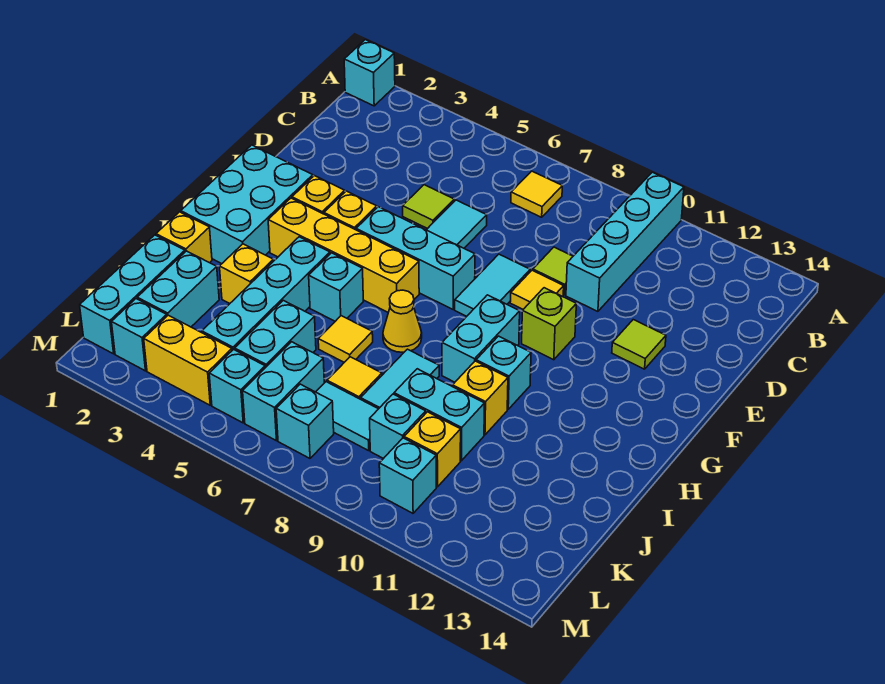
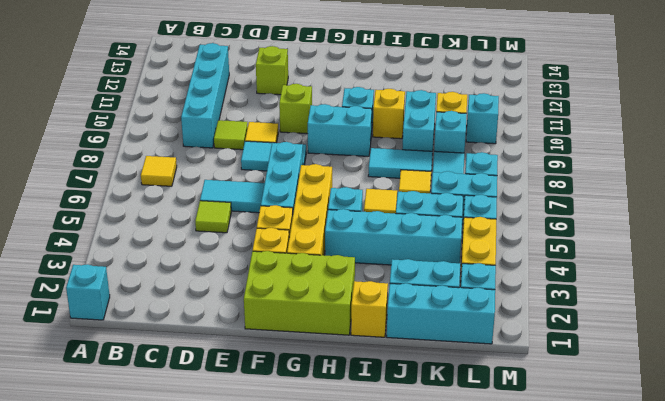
cyan brick A10:D10 level 1 -> cyan brick C9:C12 level 1
lime tile E12 level 1 -> lime brick E12 level 1
cyan brick F1:H2 level 1 -> lime brick F1:H2 level 1
yellow cone H7 level 1 -> none
yellow brick I3 level 1 -> none

